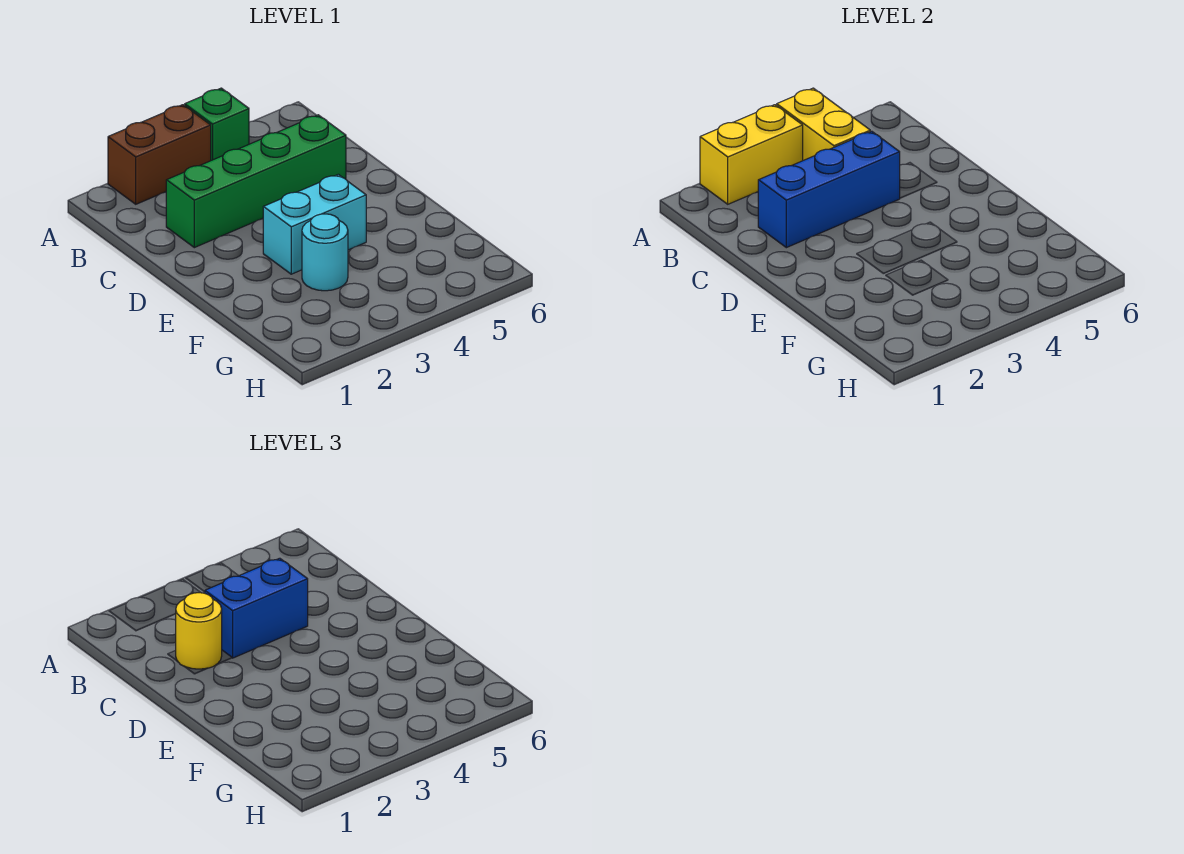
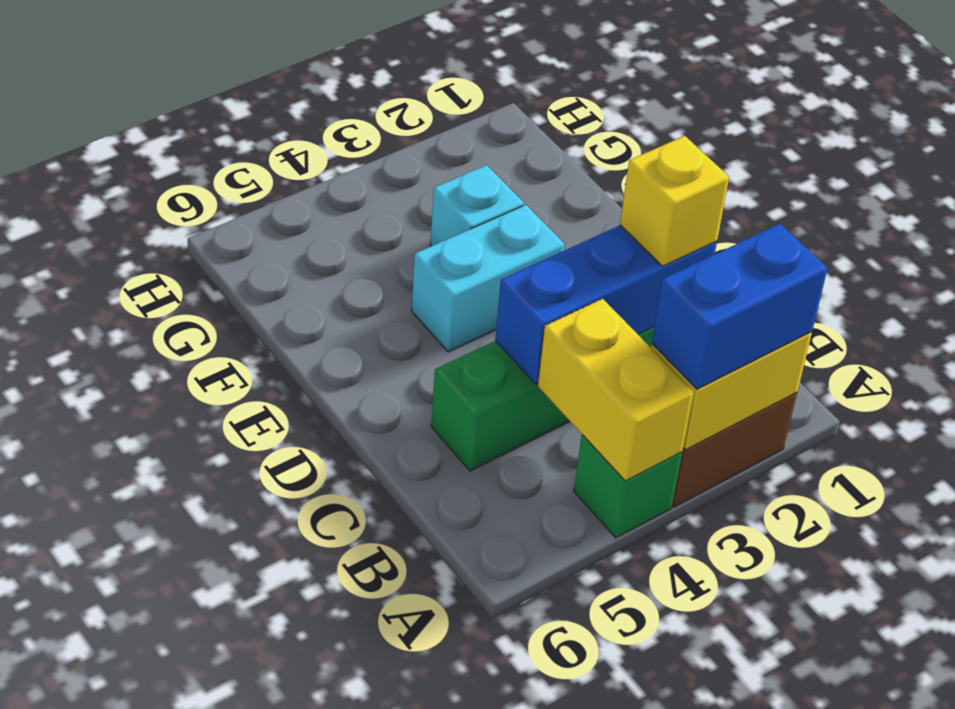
yellow round brick C2 level 3 -> yellow brick C2 level 3
blue brick C3:C4 level 3 -> blue brick A2:A3 level 3
cyan round brick F3 level 1 -> cyan brick F3 level 1

